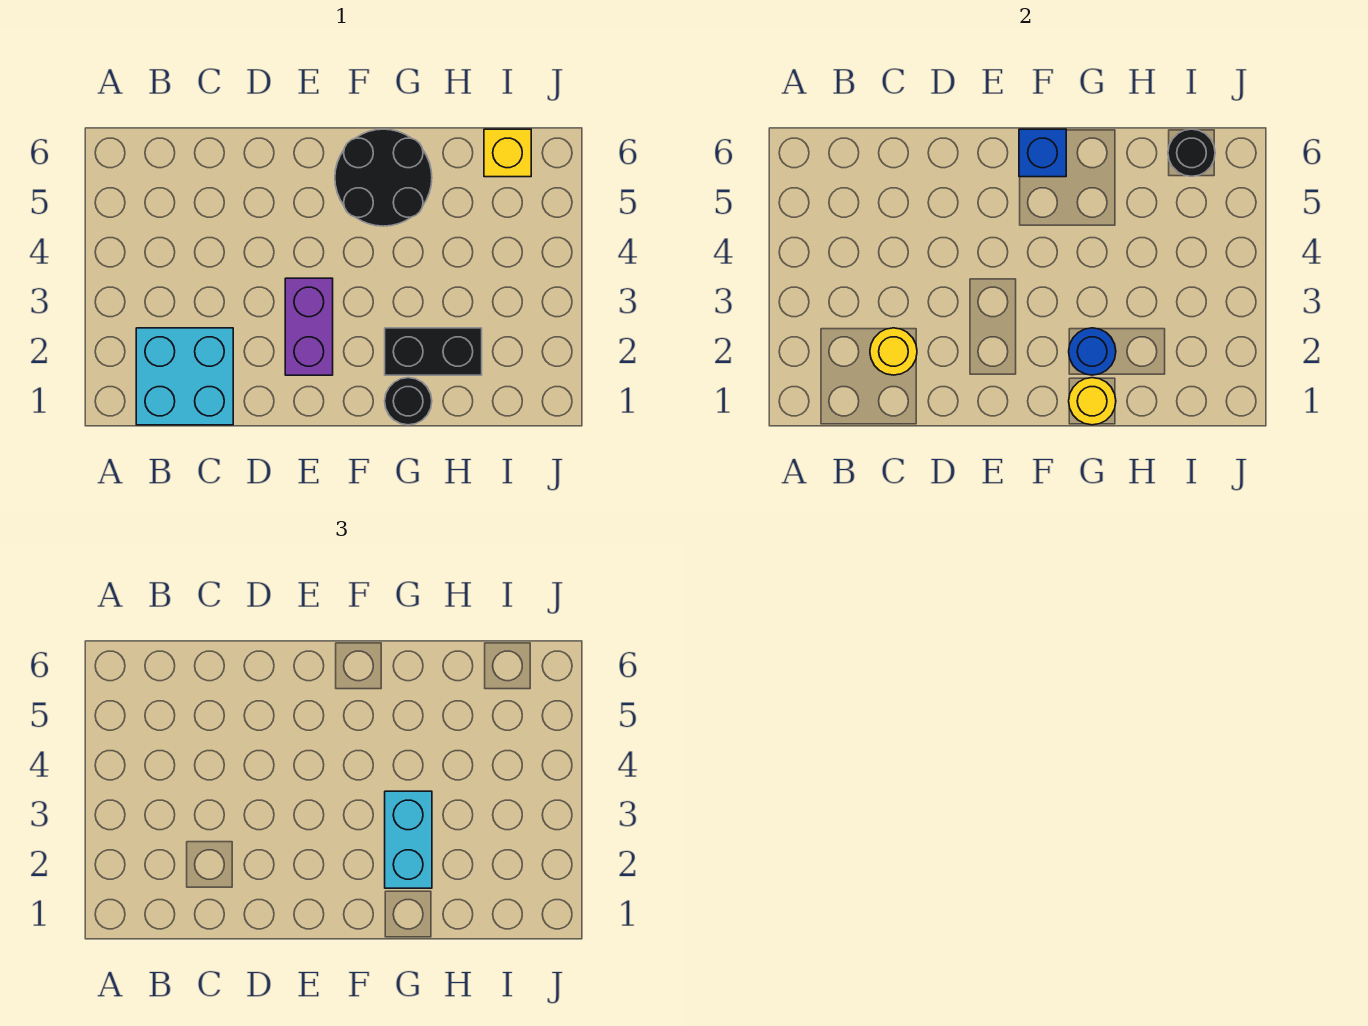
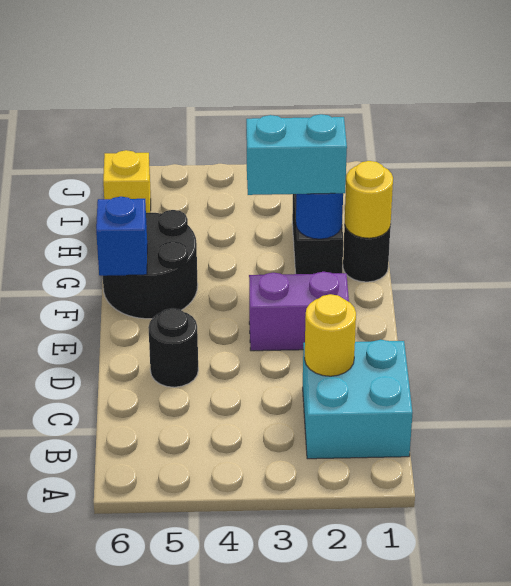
black round brick I6 level 2 -> black round brick D5 level 1

